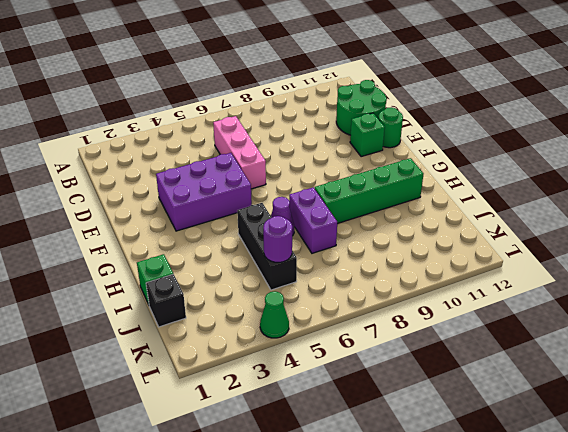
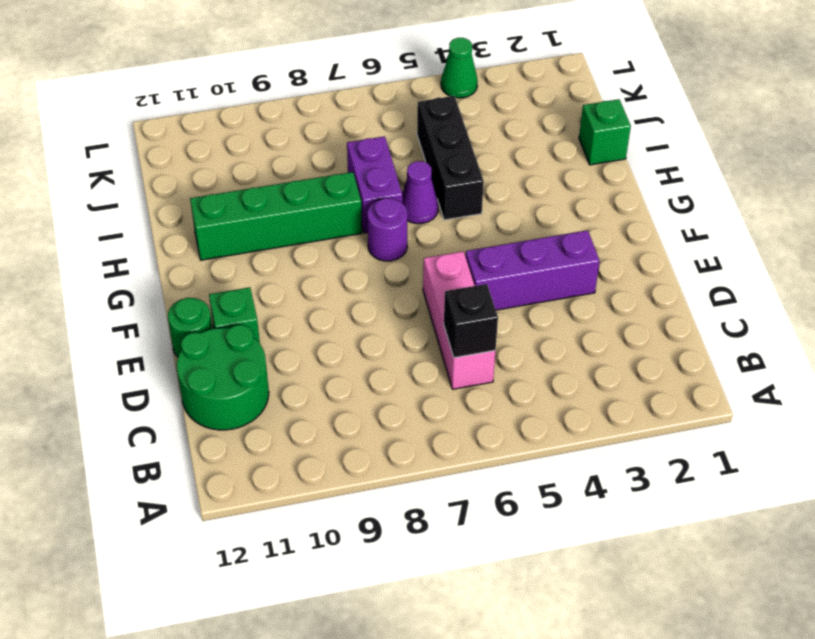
purple brick E3:F5 level 1 -> purple brick E3:E5 level 1
black brick J1 level 1 -> black brick C6 level 2
purple round brick J5 level 2 -> purple round brick G7 level 1

